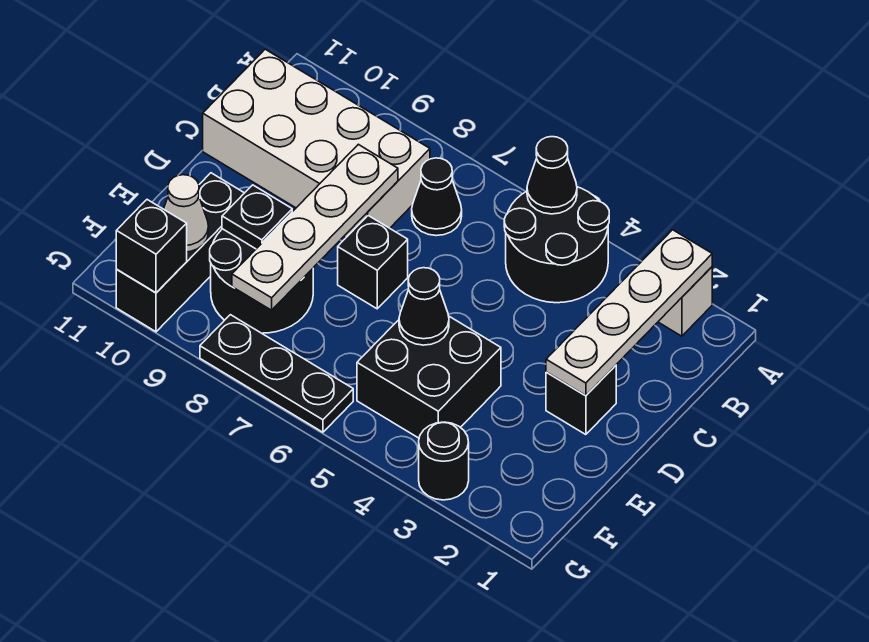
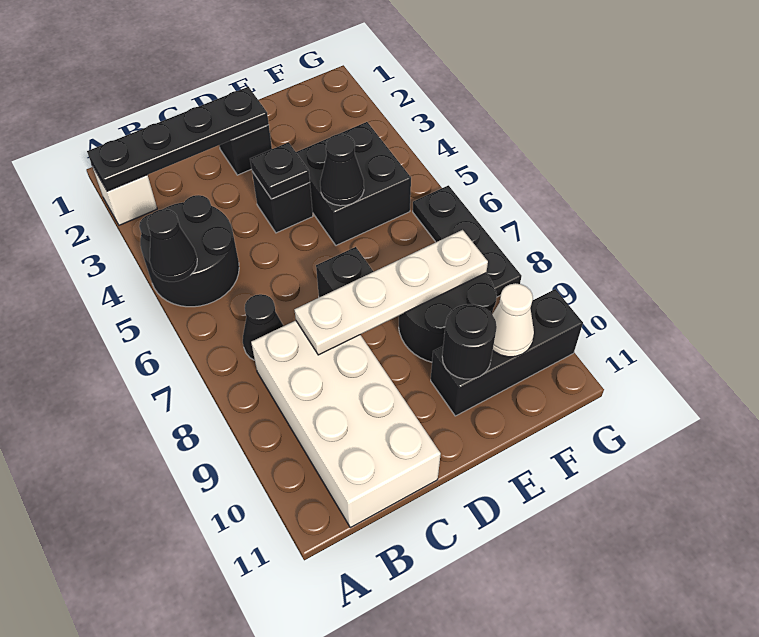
white plate A2:D2 level 2 -> black plate A2:D2 level 2
black plate E9 level 2 -> black plate D4 level 2
black round brick G3 level 1 -> black round brick E10 level 2
black brick G10 level 2 -> black brick D4 level 1

